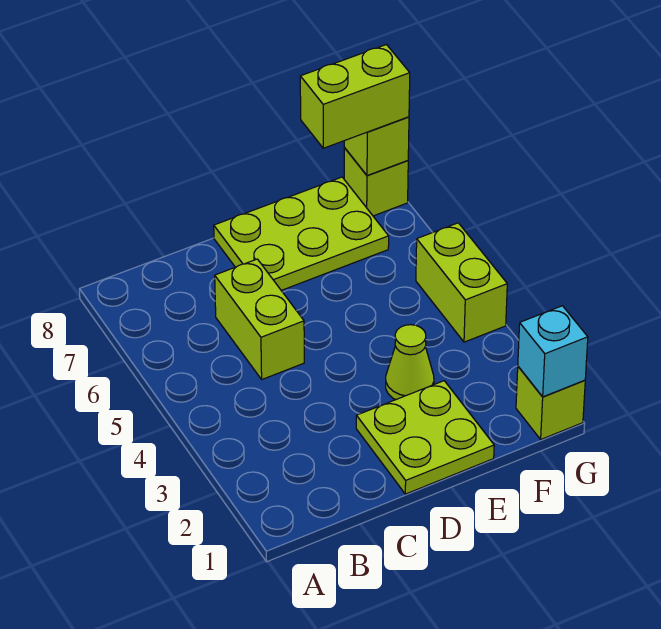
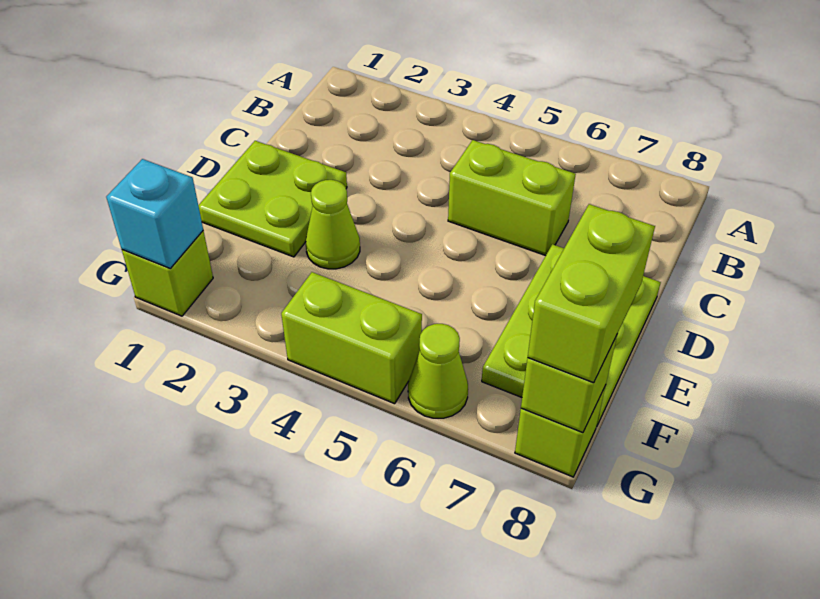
none -> lime cone G6 level 1

